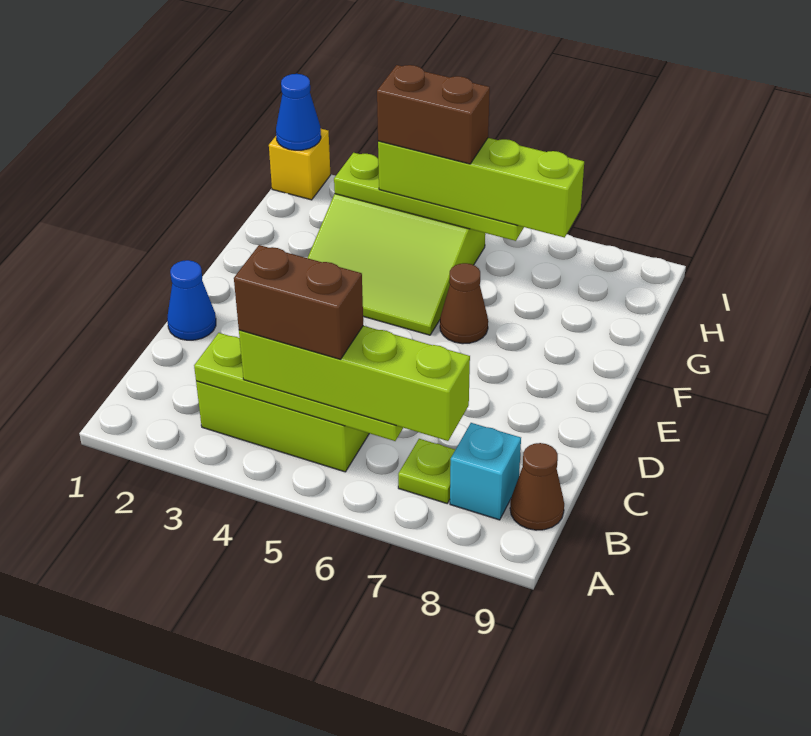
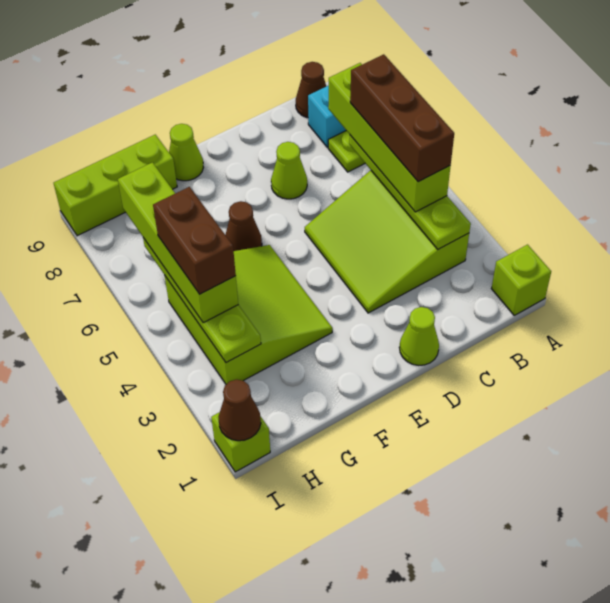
none -> lime brick A1 level 1
brown brick B4:B5 level 4 -> brown brick B4:B6 level 4
blue cone D1 level 1 -> lime cone D1 level 1
none -> lime cone D7 level 1
none -> lime cone F9 level 1
none -> lime brick G9:I9 level 1
yellow brick I1 level 1 -> lime brick I1 level 1
blue cone I1 level 2 -> brown cone I1 level 2

